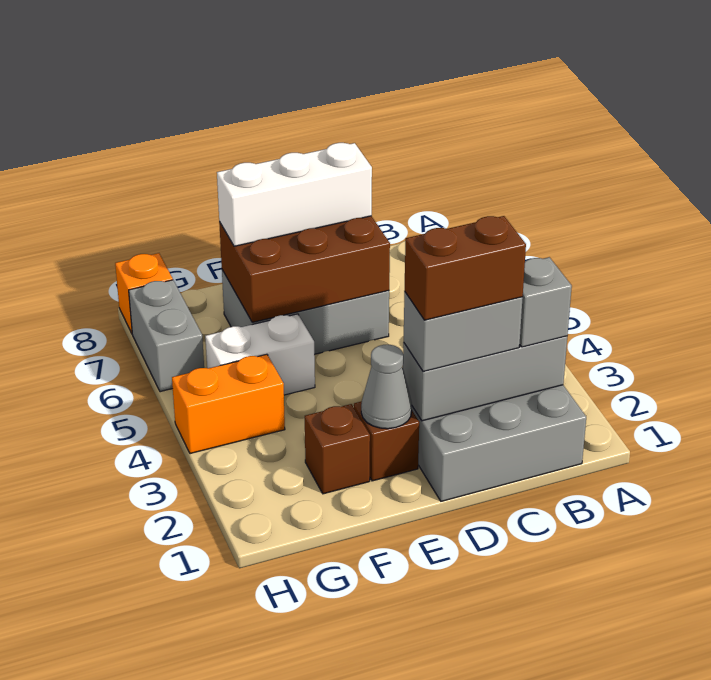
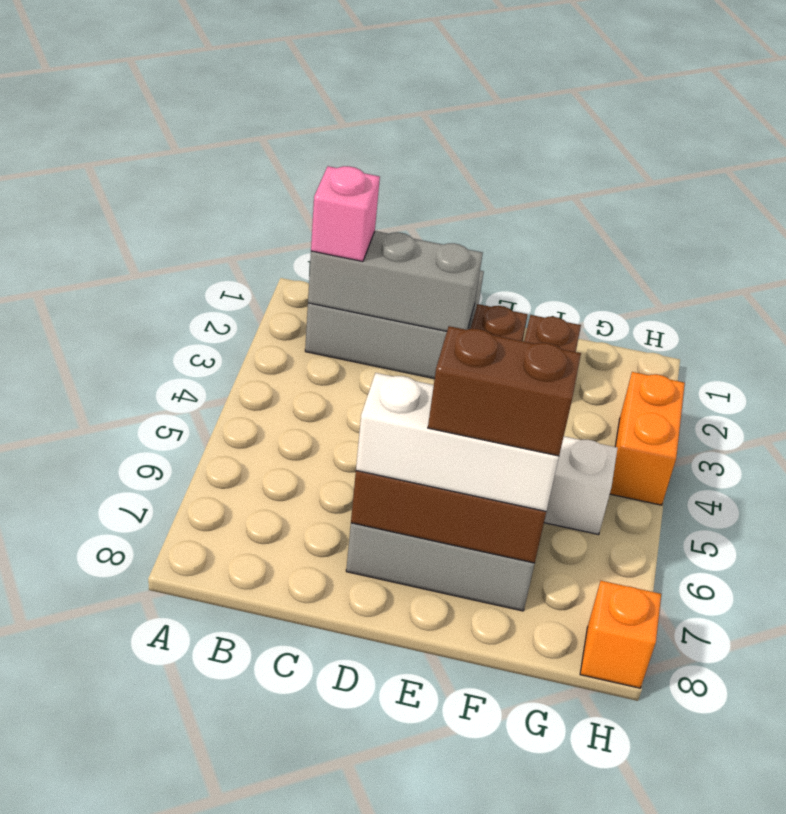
grey brick B2 level 3 -> pink brick B2 level 3
grey brick C2:D2 level 3 -> none
brown brick C2:D2 level 4 -> brown brick E7:F7 level 4
grey cone E2 level 2 -> none
orange brick G4:H4 level 1 -> orange brick H3:H4 level 1
grey brick H6:H7 level 1 -> none

